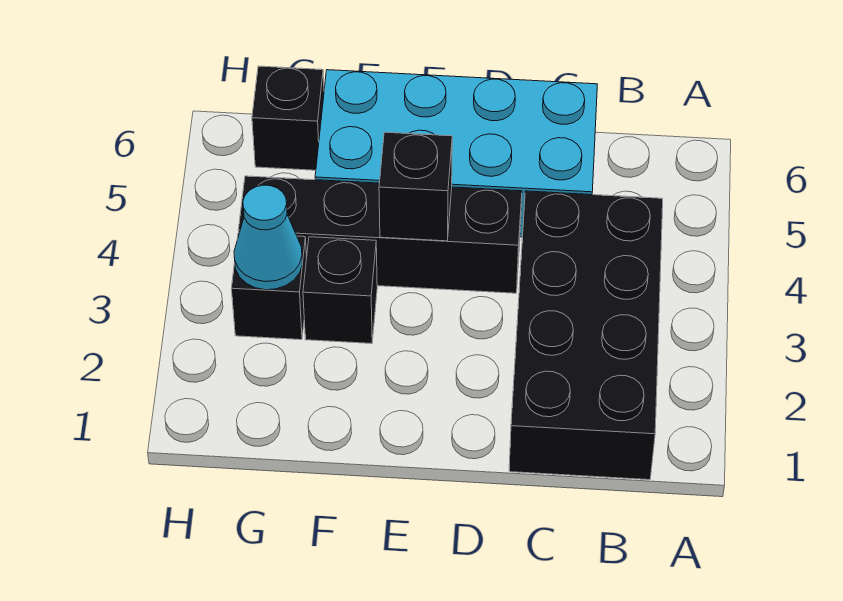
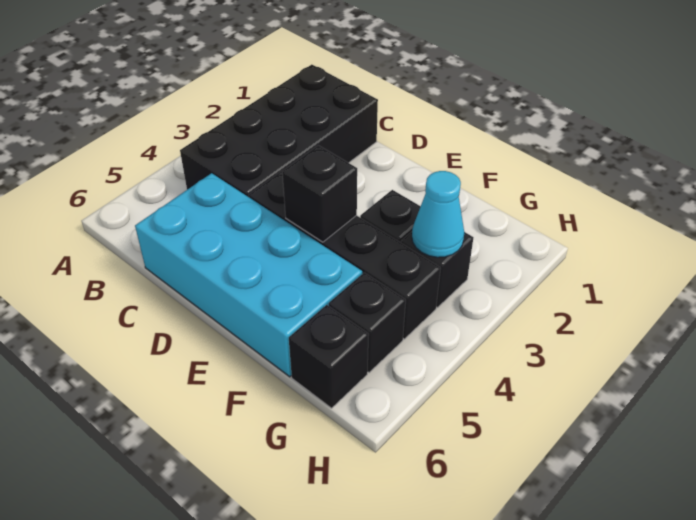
none -> black brick G5 level 1

